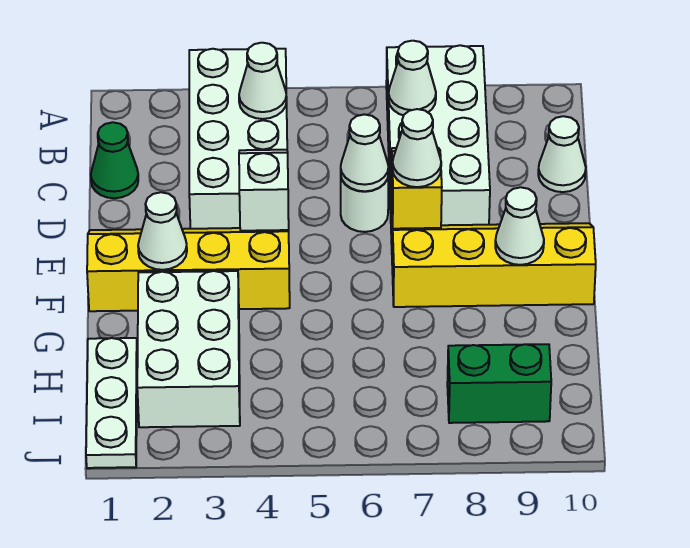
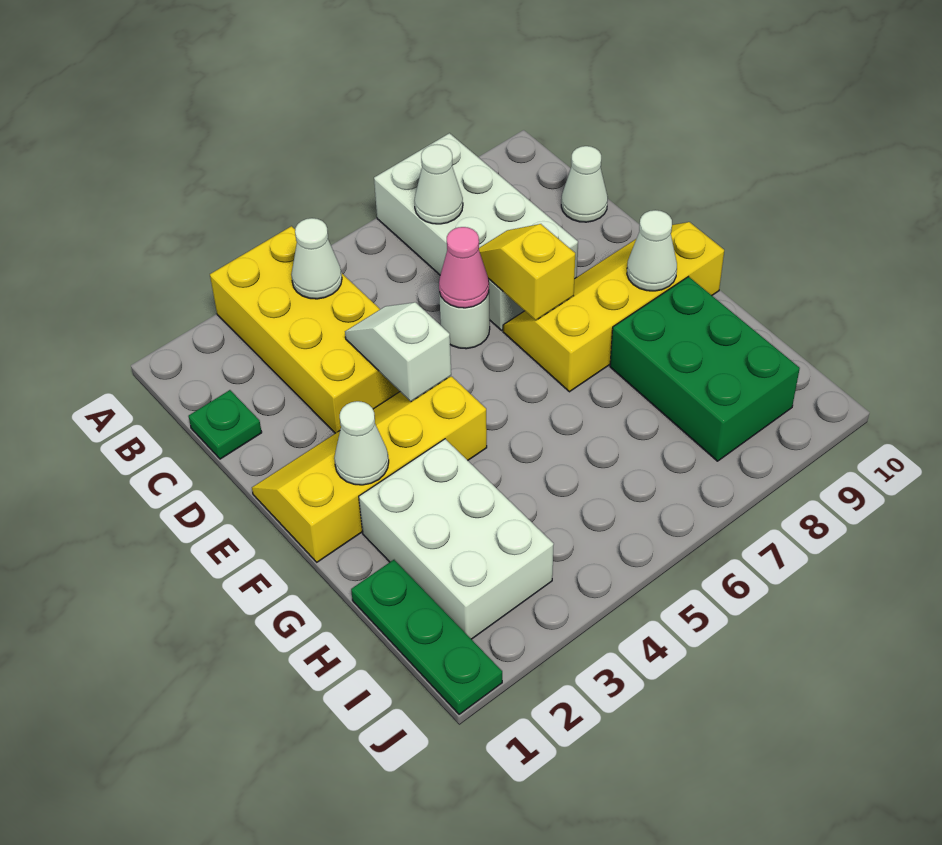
white brick A3:D4 level 1 -> yellow brick A3:D4 level 1
green cone C1 level 1 -> green plate C1 level 1
white cone D6 level 2 -> pink cone D6 level 2
white cone E7 level 3 -> none
white plate H1:J1 level 1 -> green plate H1:J1 level 1
green brick I8:I9 level 1 -> green brick G8:I9 level 1

